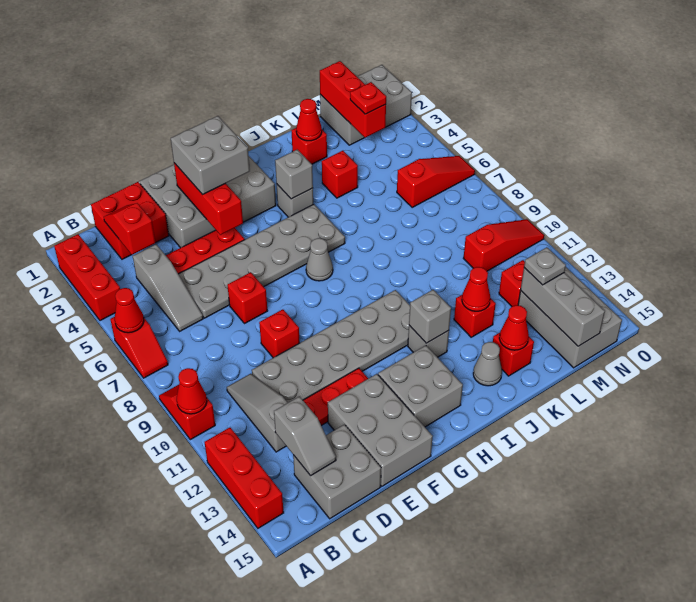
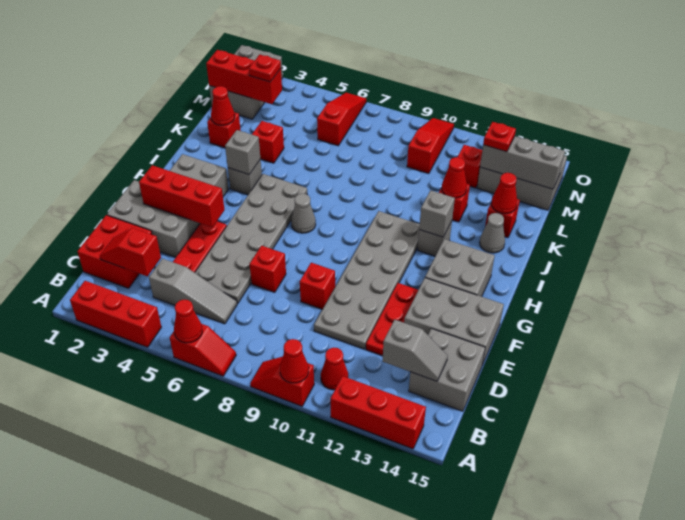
none -> red cone B11 level 1
grey slope C10:C12 level 1 top 12 -> none
grey brick F2:G3 level 3 -> none
grey plate M13 level 3 -> red plate M13 level 3

